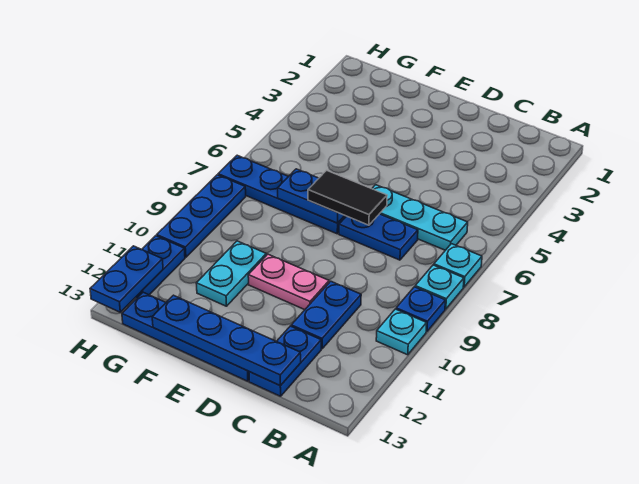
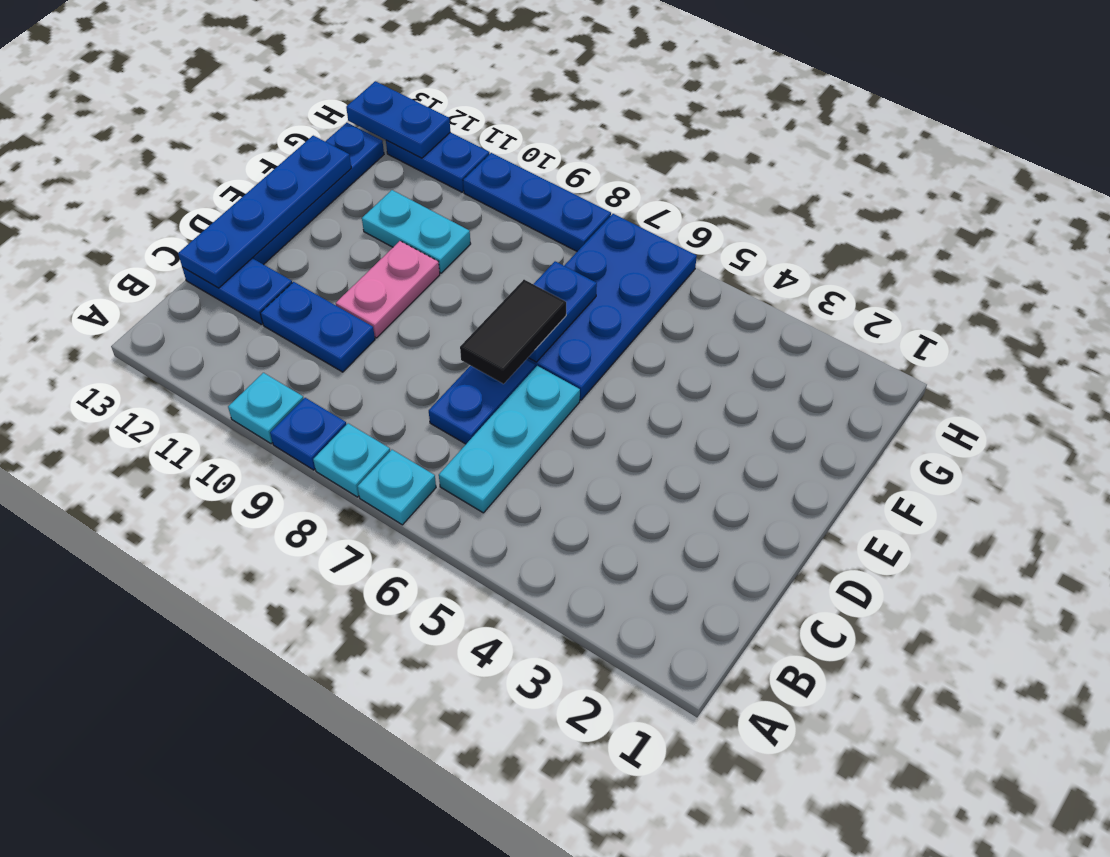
blue plate E7:H7 level 1 -> blue plate E6:H7 level 1

